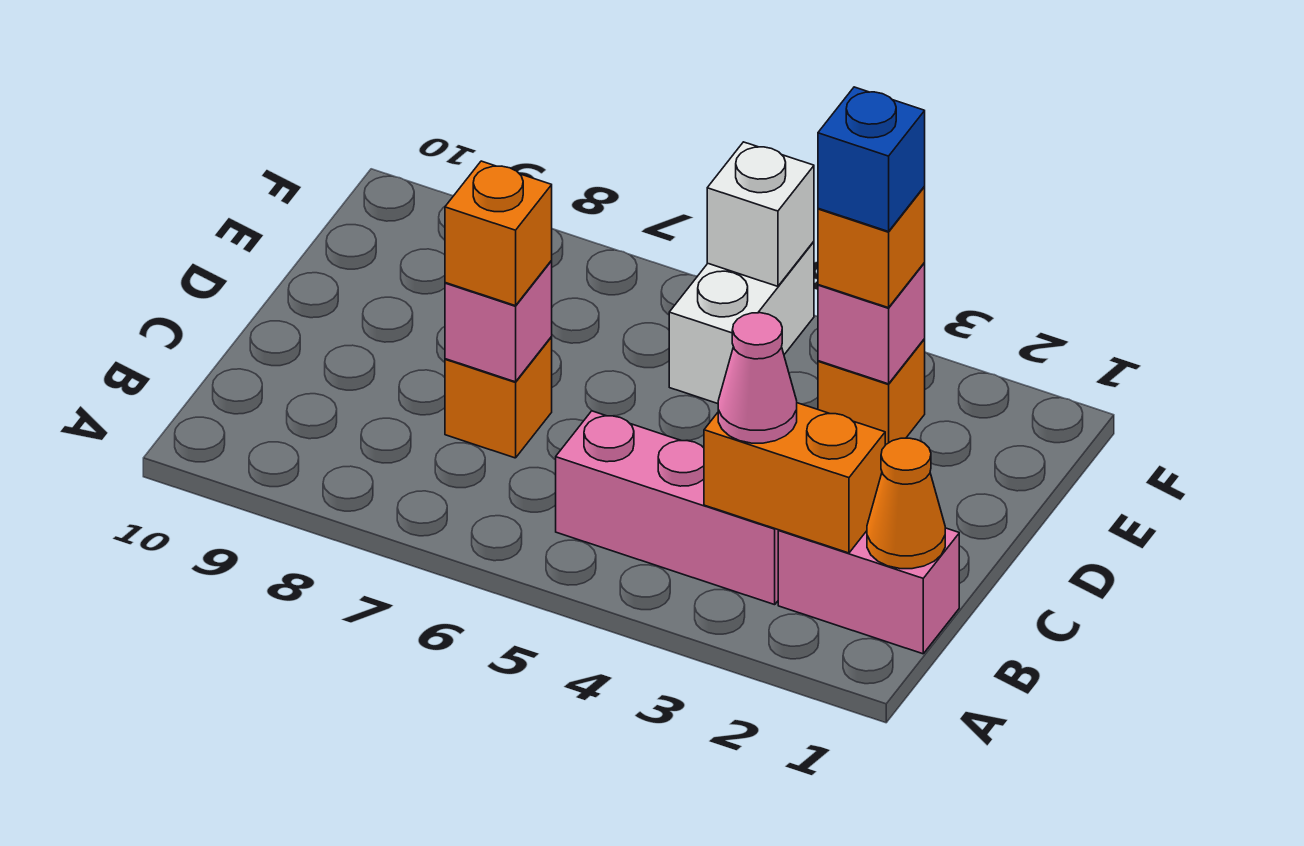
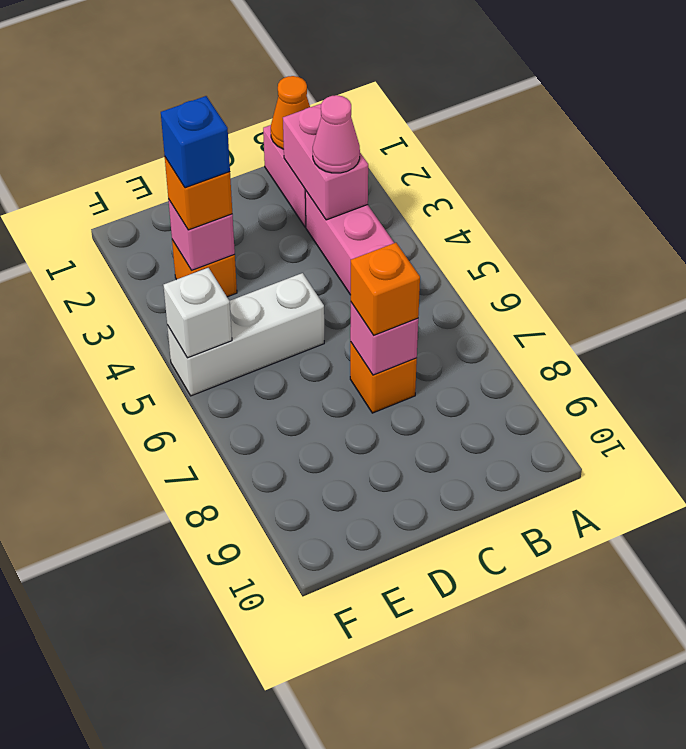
orange brick B2:B3 level 2 -> pink brick B2:B3 level 2
white brick E5:F5 level 1 -> white brick D5:F5 level 1

